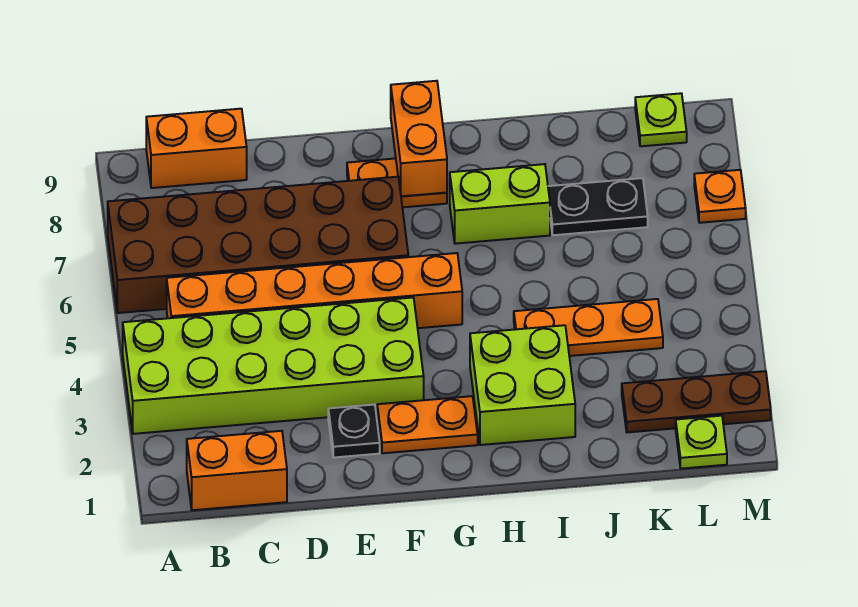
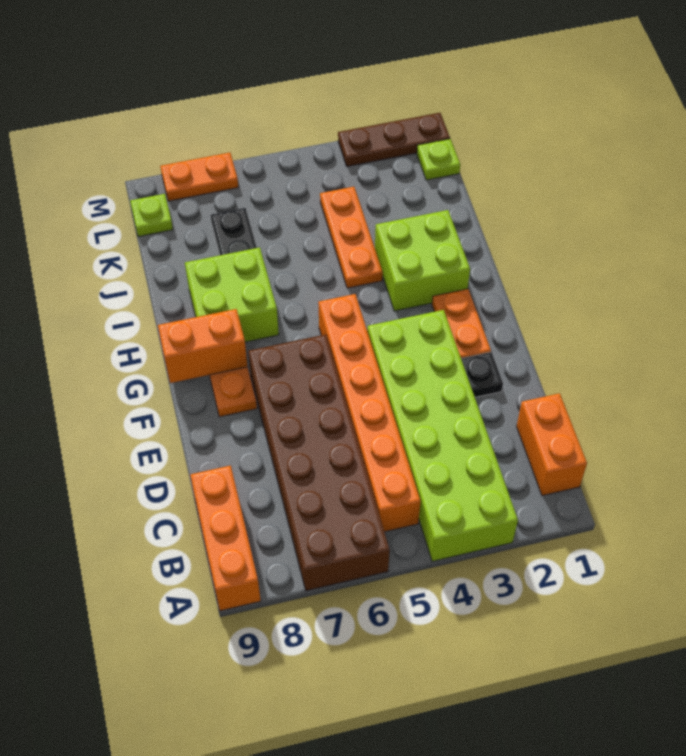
orange brick B9:C9 level 1 -> orange brick A9:C9 level 1
lime brick H7:I7 level 1 -> lime brick H7:I8 level 1
brown plate K2:M2 level 1 -> brown plate M1:M3 level 1
orange plate M7 level 1 -> orange plate M7:M8 level 1

